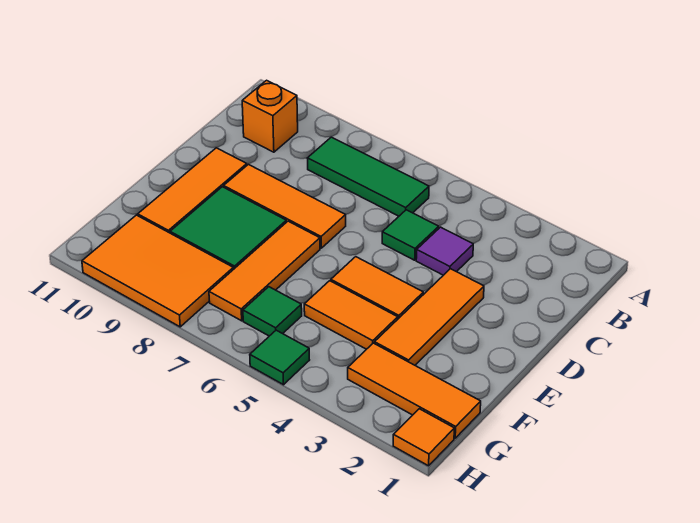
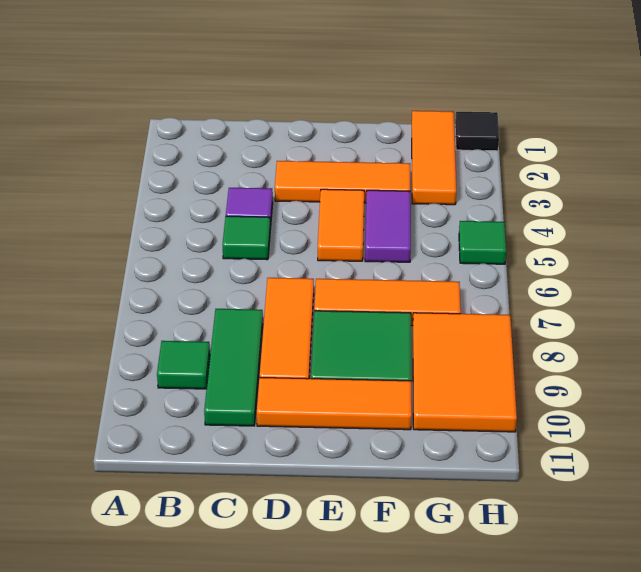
green tile B6:B8 level 1 -> green tile C8:C10 level 1
orange brick B10 level 1 -> none
orange tile F4:F5 level 1 -> purple tile F4:F5 level 1
green tile G6 level 1 -> green tile B9 level 1
orange tile H1 level 1 -> black tile H1 level 1

